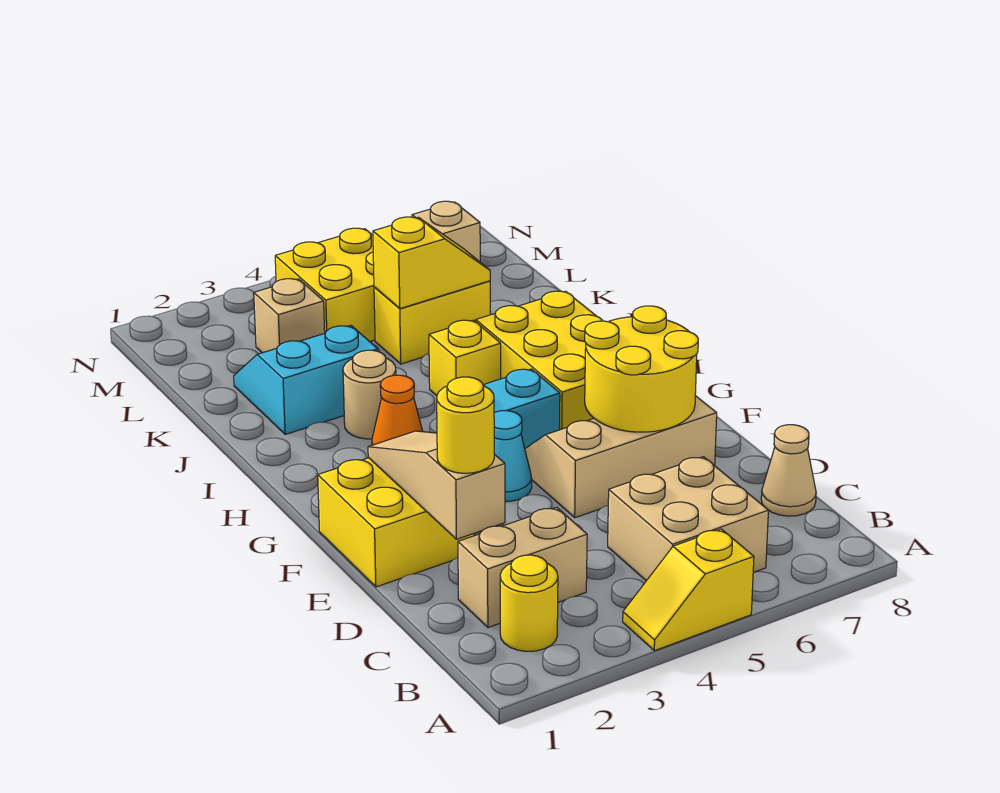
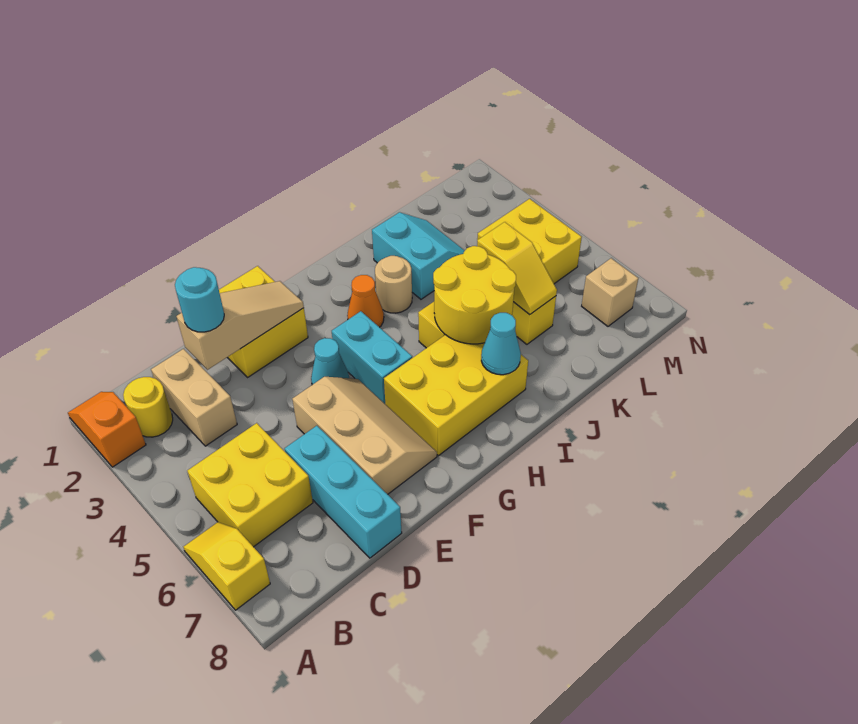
none -> orange slope A1:A2 level 1 top 2
yellow slope A4:A5 level 1 top 5 -> yellow slope A6:A7 level 1 top 7
tan brick B5:C6 level 1 -> yellow brick B5:C6 level 1
tan cone C8 level 1 -> none
yellow round brick D2 level 3 -> cyan round brick D2 level 3
none -> cyan brick D6:D8 level 1
yellow round brick E6:F7 level 2 -> yellow round brick I5:J6 level 2
none -> cyan cone I7 level 2
tan brick L3 level 1 -> none

